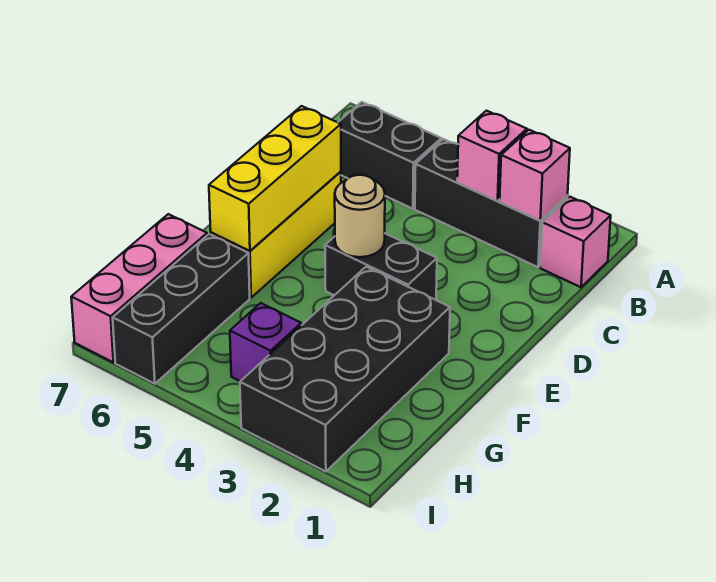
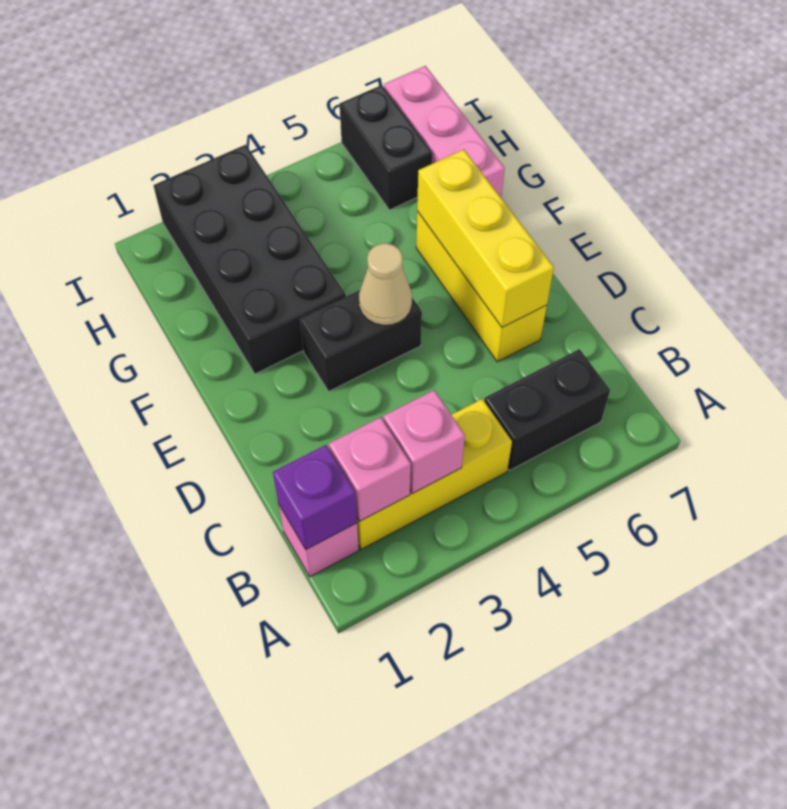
black brick B2:B4 level 1 -> yellow brick B2:B4 level 1
tan round brick E4 level 2 -> tan cone E4 level 2
black brick G6:I6 level 1 -> black brick H6:I6 level 1
purple brick H4 level 1 -> purple brick B1 level 2

